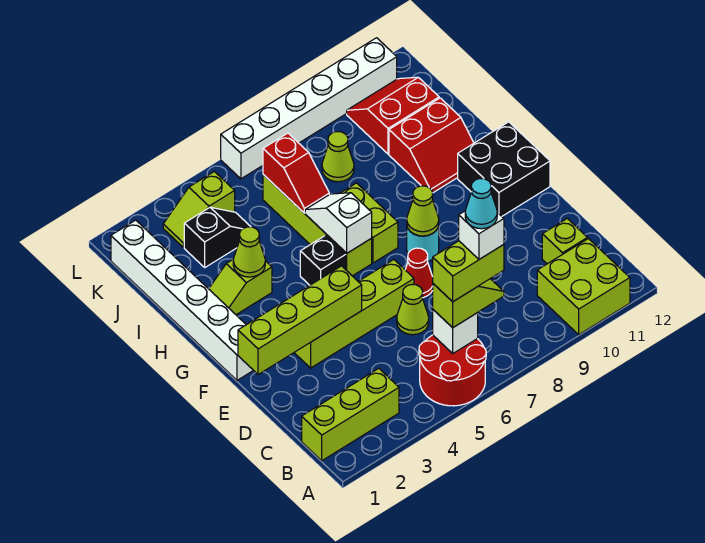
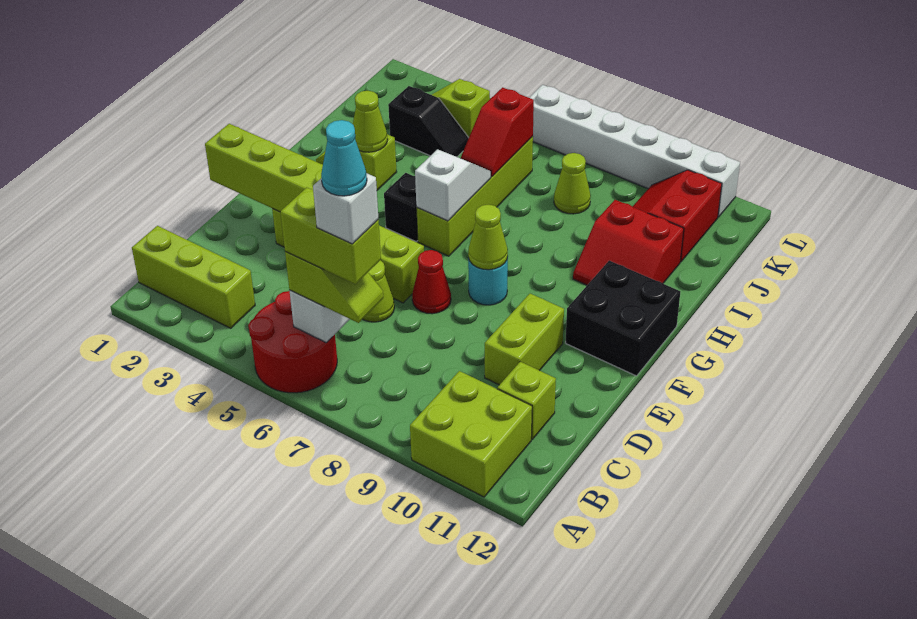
white brick F1:K1 level 1 -> none
lime brick G7:H7 level 1 -> lime brick D10:E10 level 1
red slope J10:K11 level 1 top J -> red slope J10:K11 level 1 top 11

